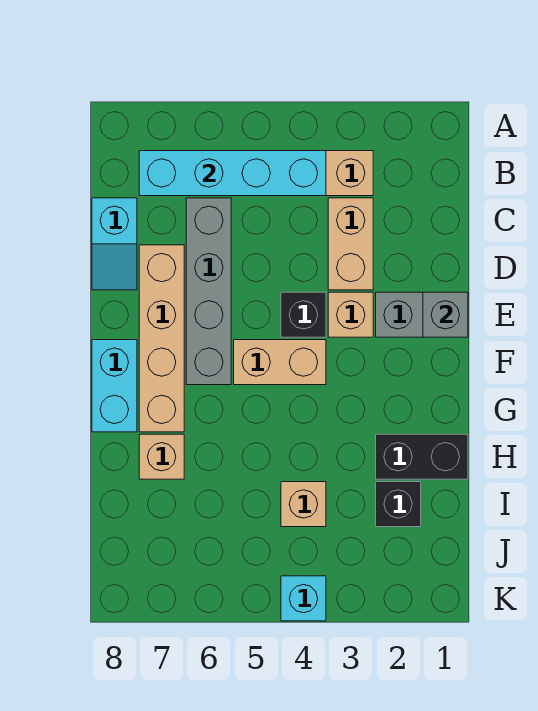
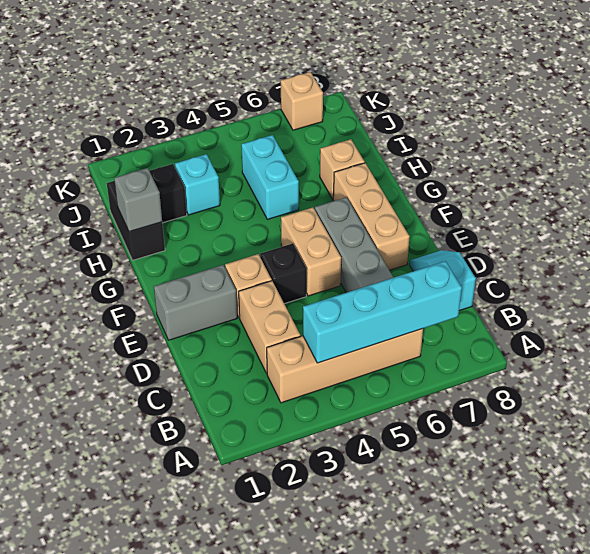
tan brick D7:G7 level 1 -> tan brick E7:G7 level 1
grey brick E1 level 2 -> grey brick H1 level 2
tan brick F4:F5 level 1 -> tan brick E5:F5 level 1
cyan brick F8:G8 level 1 -> cyan brick H5:I5 level 1
black brick H1:H2 level 1 -> black brick H1:I1 level 1
tan brick I4 level 1 -> tan brick K7 level 1
cyan brick K4 level 1 -> cyan brick I3 level 1

